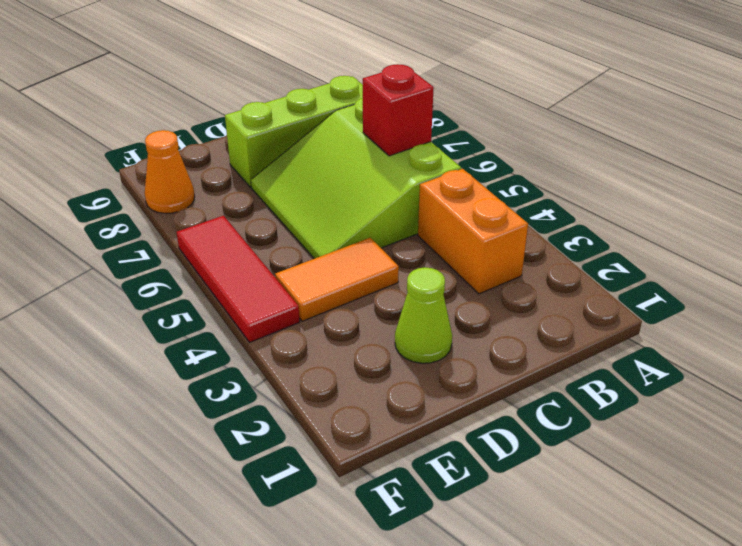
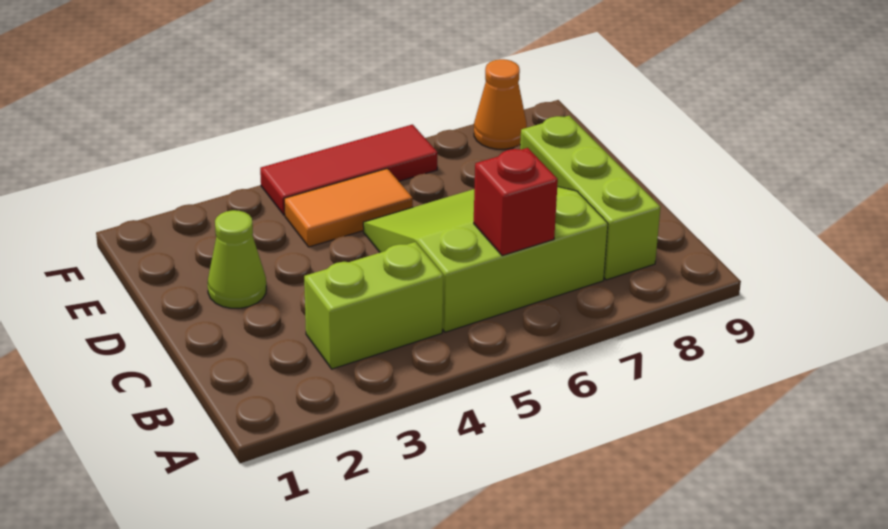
orange brick B3:B4 level 1 -> lime brick B3:B4 level 1
orange tile D4:E4 level 1 -> orange tile E4:E5 level 1

